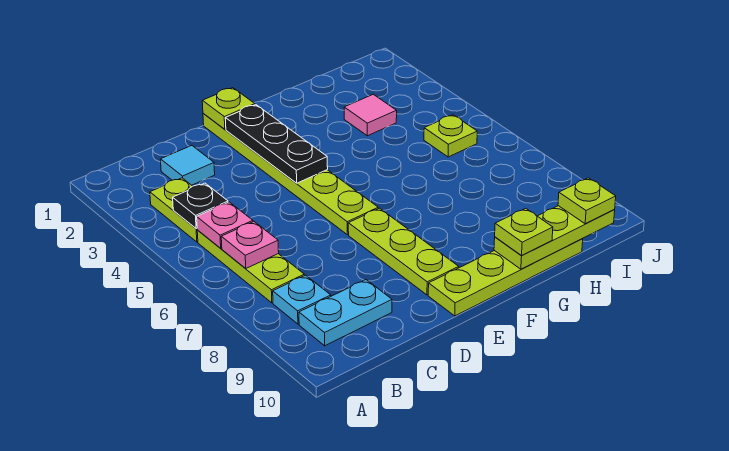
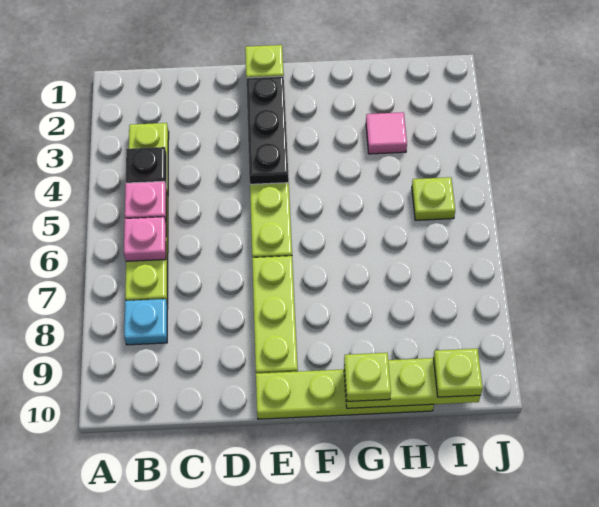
cyan plate B9:C9 level 1 -> none
cyan tile C2 level 1 -> none

